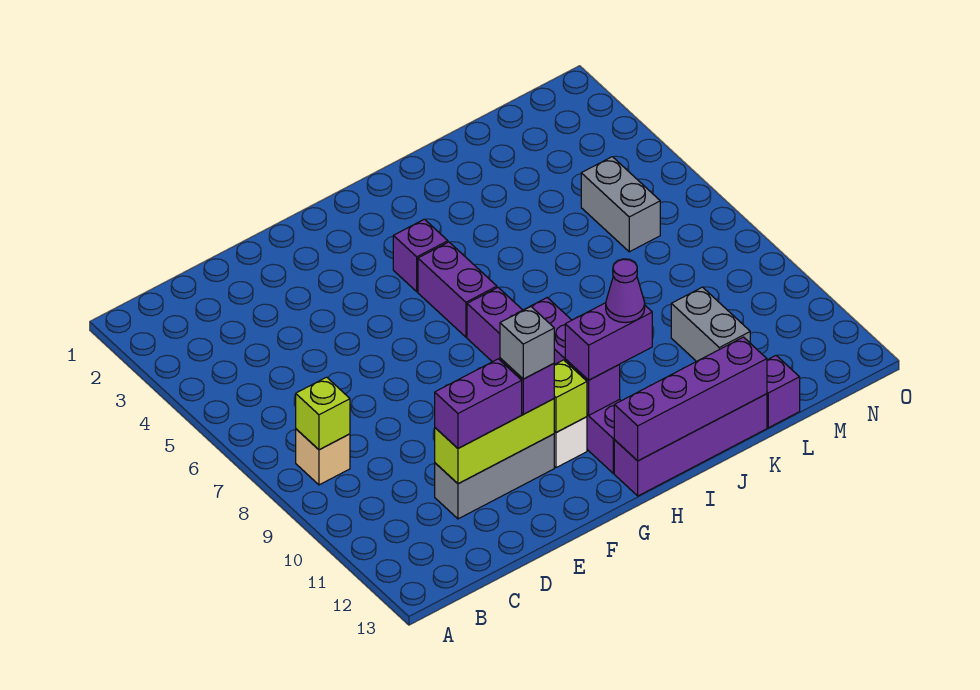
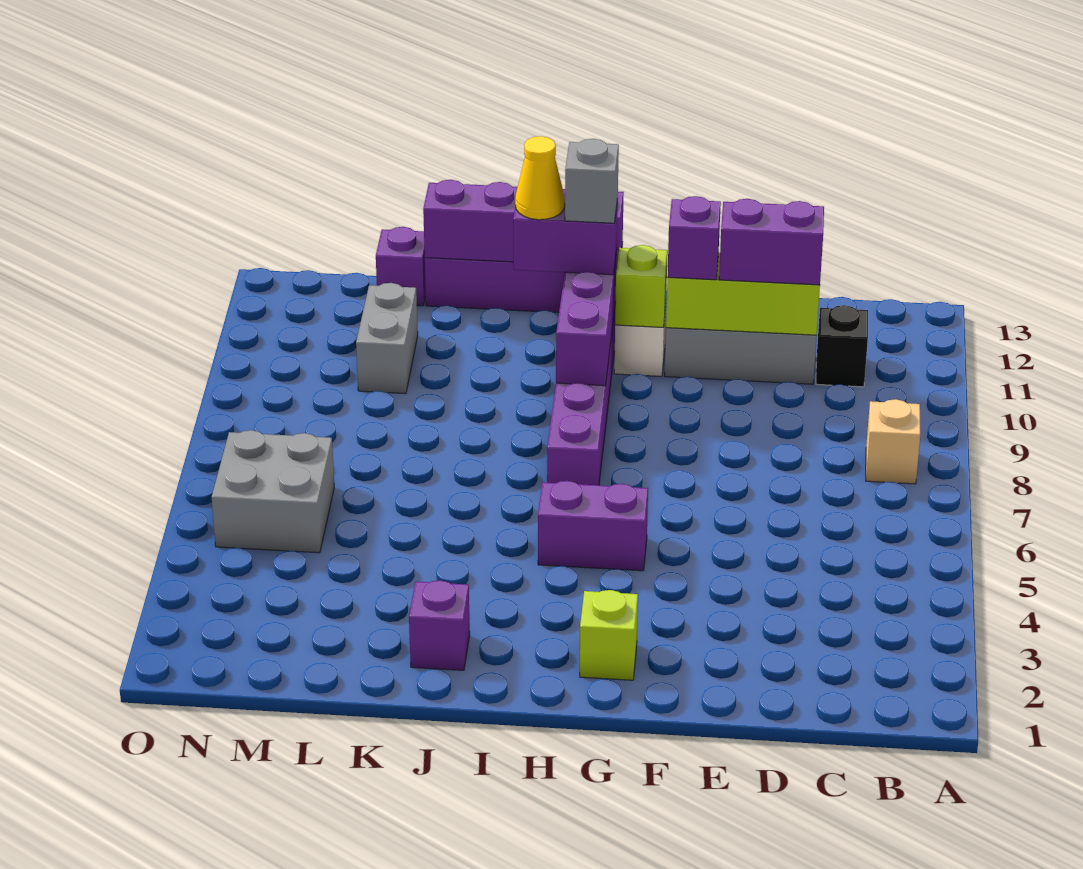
lime brick B8 level 2 -> lime brick G2 level 1
none -> black brick C11 level 1
grey brick F11 level 4 -> grey brick H11 level 4
purple brick H4 level 1 -> purple brick J2 level 1
purple brick H5:H6 level 1 -> purple brick G5:H5 level 1
purple cone I11 level 4 -> yellow cone I11 level 4
grey brick M5:M6 level 1 -> grey brick M5:N6 level 1

